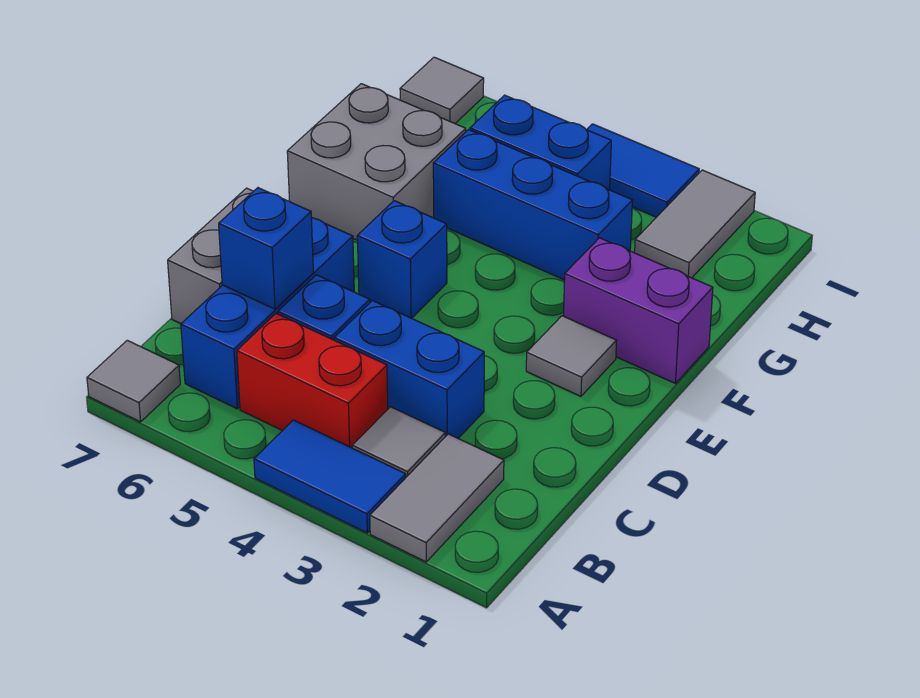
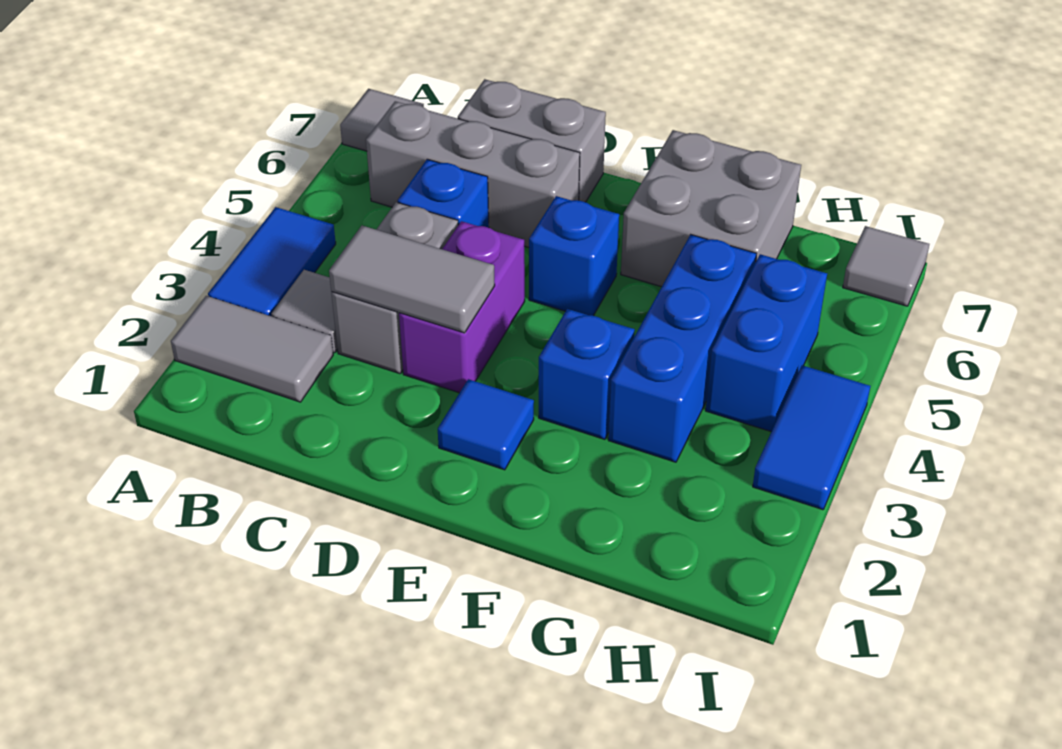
red brick B4:B5 level 1 -> none
blue brick B6:D6 level 1 -> grey brick B6:D6 level 1
blue brick C3:C4 level 1 -> grey brick C3:C4 level 1
blue brick C6 level 2 -> blue brick F3 level 1
grey tile E2 level 1 -> blue tile E2 level 1
purple brick F1:F2 level 1 -> purple brick D3:D4 level 1
grey tile H2:I2 level 1 -> grey tile C3:D3 level 2

